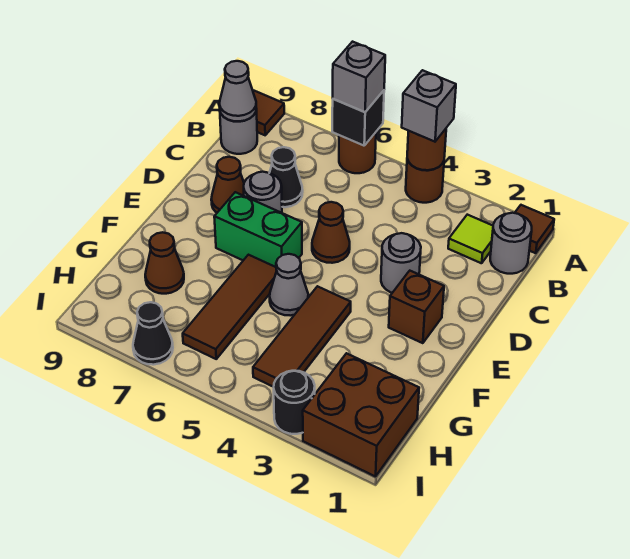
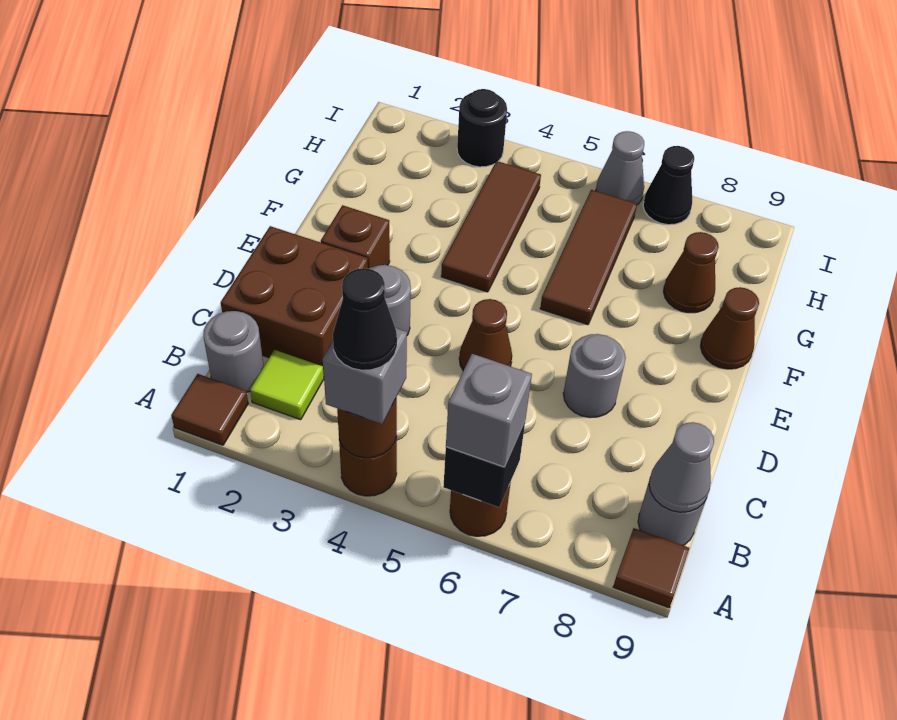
black cone C7 level 1 -> black cone A4 level 4
brown cone D8 level 1 -> brown cone F9 level 1
green brick E6:E7 level 1 -> none
grey cone F5 level 1 -> grey cone I6 level 1
brown brick H1:I2 level 1 -> brown brick C1:D2 level 1

